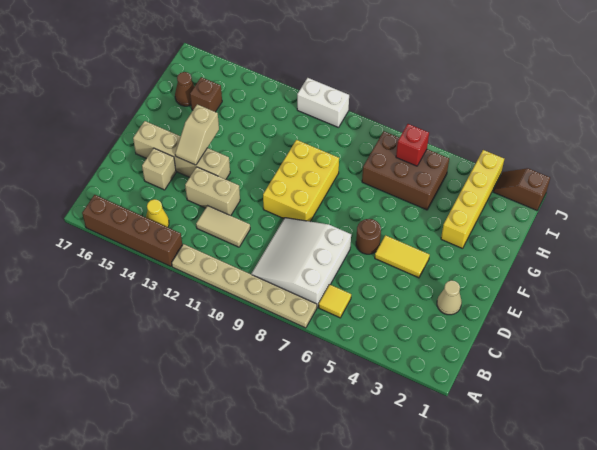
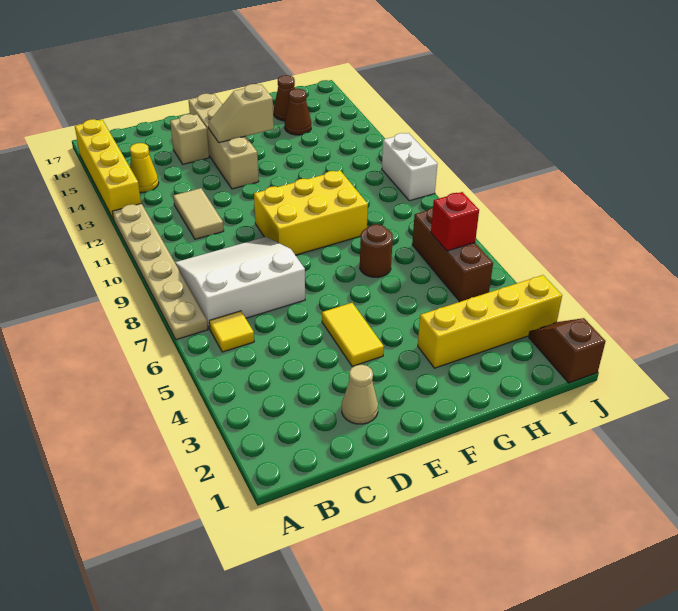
brown brick A13:A16 level 1 -> yellow brick A13:A16 level 1
tan brick D12:D13 level 1 -> none
brown round brick E6 level 1 -> brown round brick G7 level 1
brown brick H5:I7 level 1 -> brown brick I5:I7 level 1
brown brick H15 level 1 -> brown cone H15 level 1

